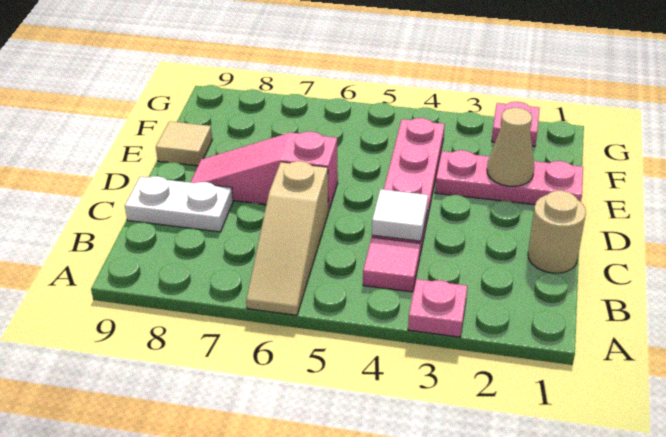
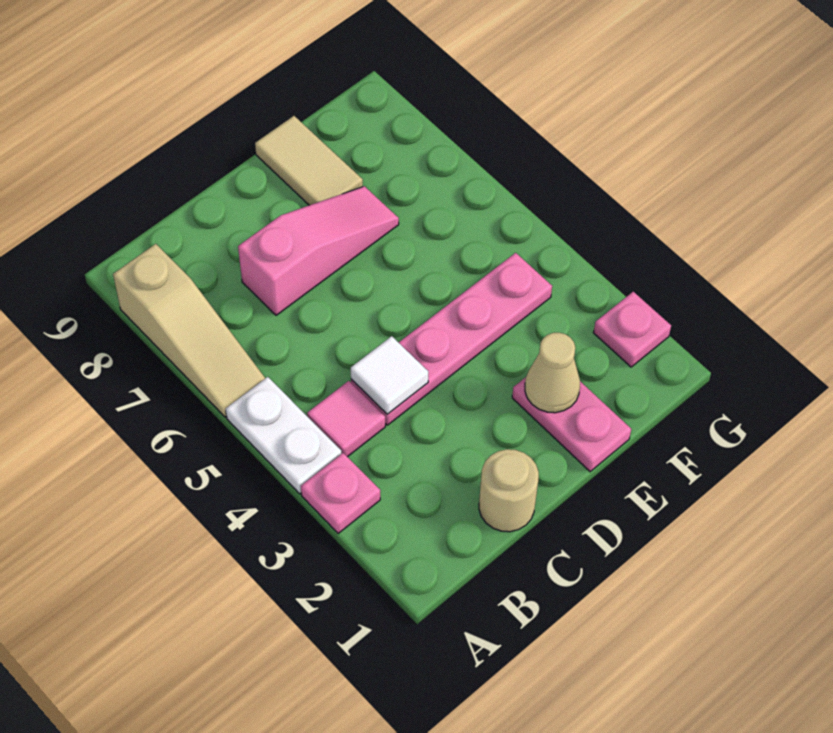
tan slope A6:C6 level 1 top C -> tan slope A6:A8 level 1 top 8
white plate C8:C9 level 1 -> white plate A4:A5 level 1
pink slope D6:D8 level 1 top 6 -> pink slope C7:E7 level 1 top C
pink plate E1:E3 level 1 -> pink plate E1:E2 level 1
tan tile E9 level 1 -> tan tile E8:E9 level 1

